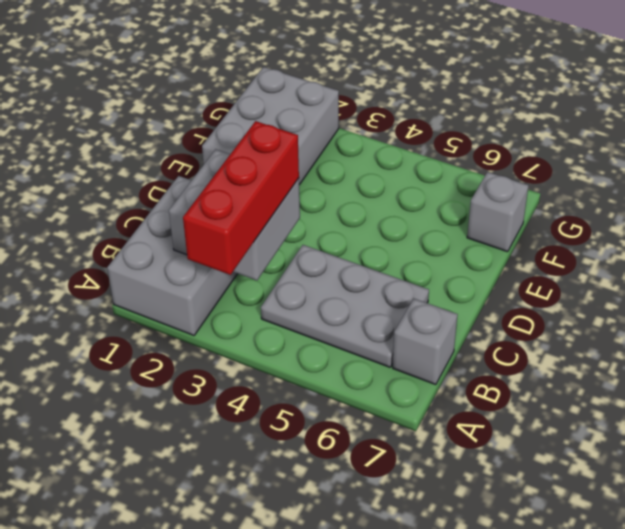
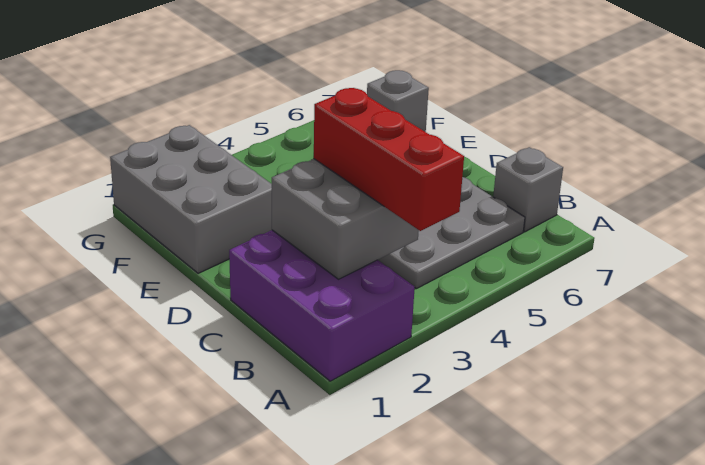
grey brick A1:C2 level 1 -> purple brick A1:C2 level 1

